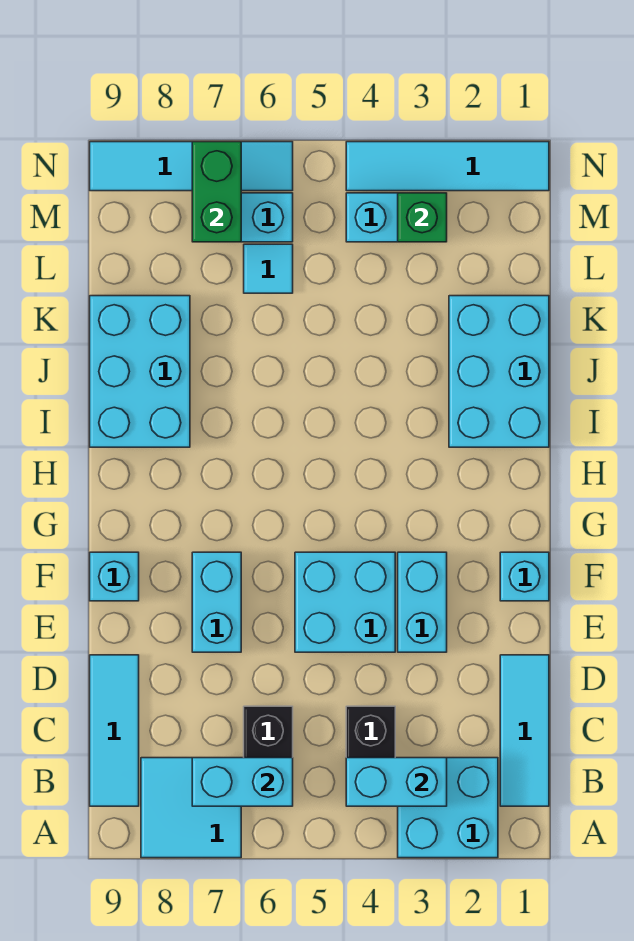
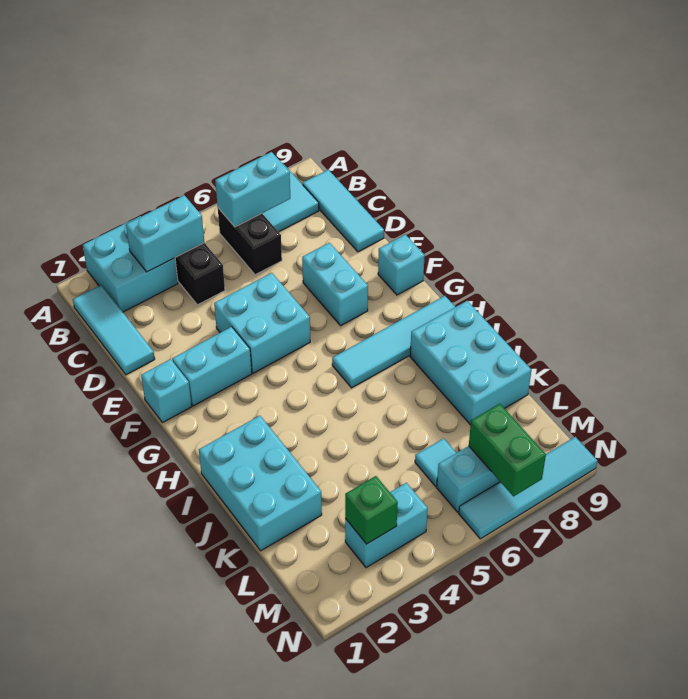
cyan brick E3:F3 level 1 -> cyan brick F2:F3 level 1
cyan tile N1:N4 level 1 -> cyan tile H6:H9 level 1

